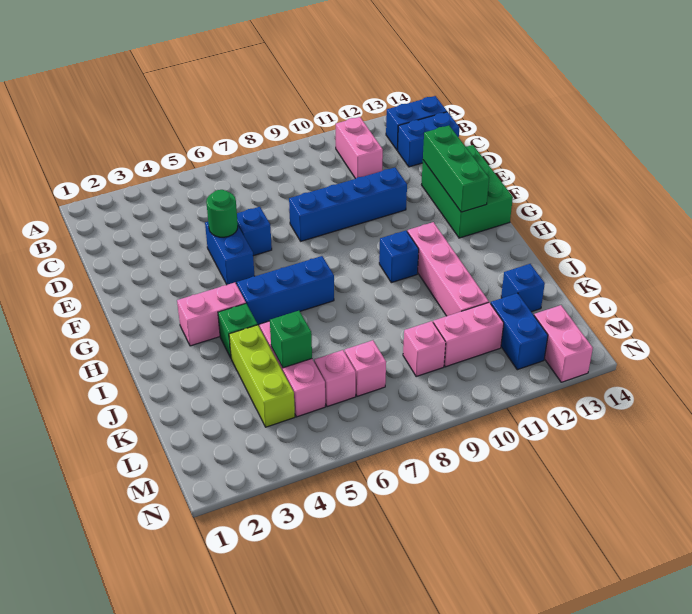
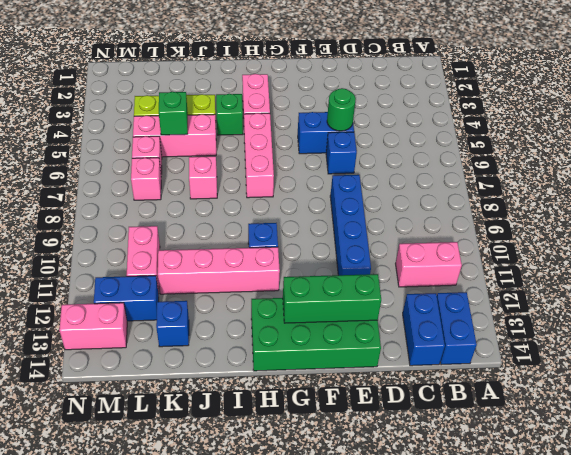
green brick E13:G14 level 1 -> green brick E13:H14 level 1
blue brick H5:H7 level 1 -> pink brick H5:H7 level 1
pink brick L9 level 1 -> pink brick J7 level 1

